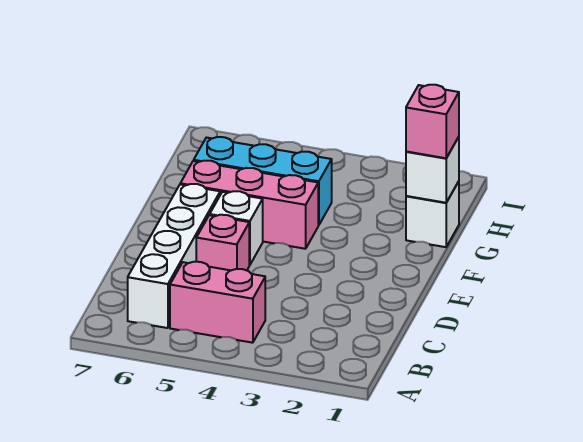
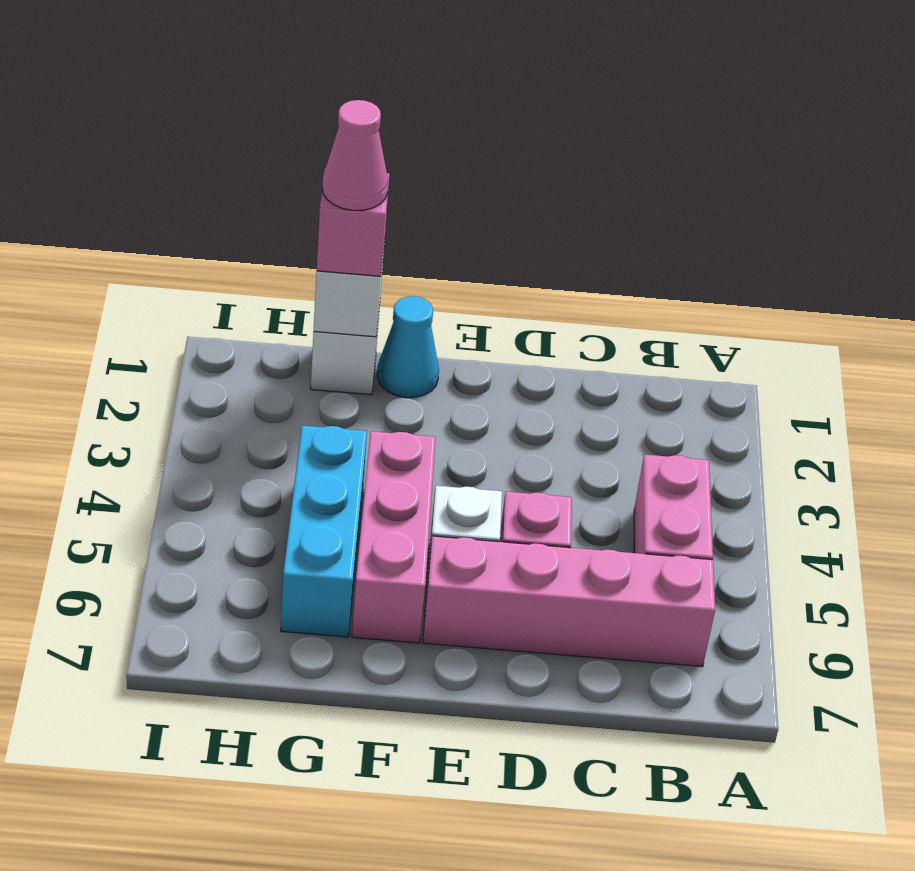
white brick B6:E6 level 1 -> pink brick B6:E6 level 1
none -> cyan cone F1 level 1
none -> pink cone G1 level 4

